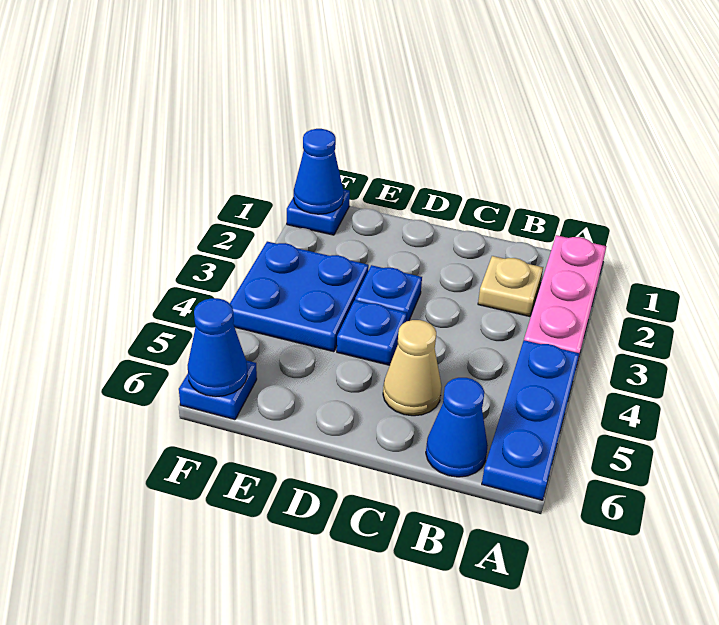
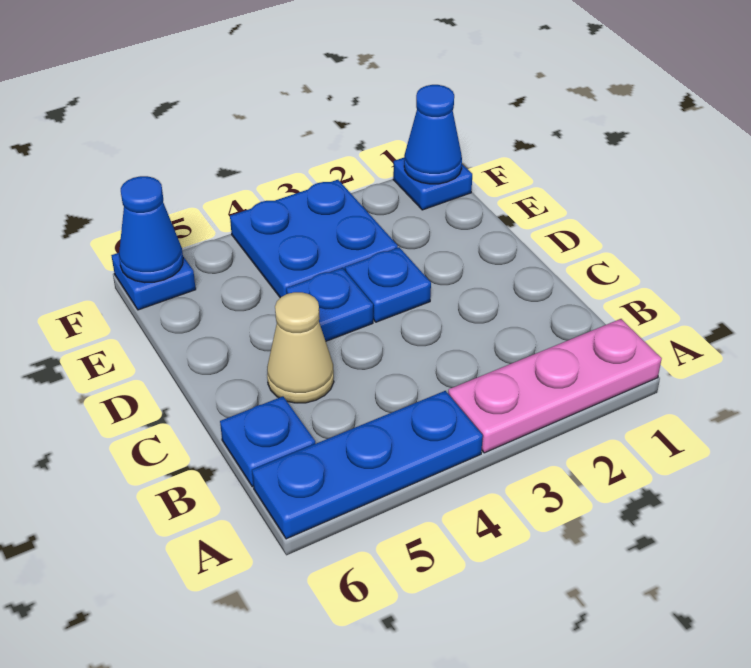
tan plate B2 level 1 -> none
blue cone B6 level 1 -> blue plate B6 level 1

